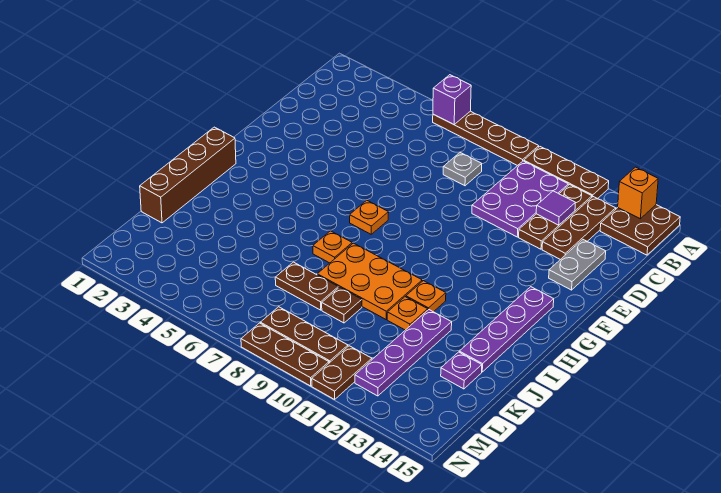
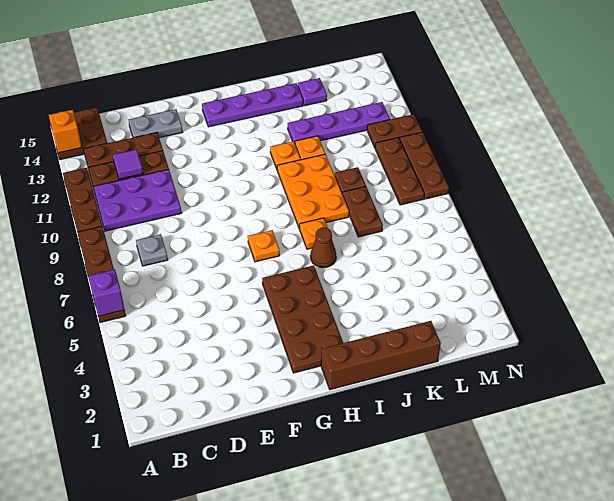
none -> brown plate G2:H5 level 1
none -> brown cone I6 level 1

